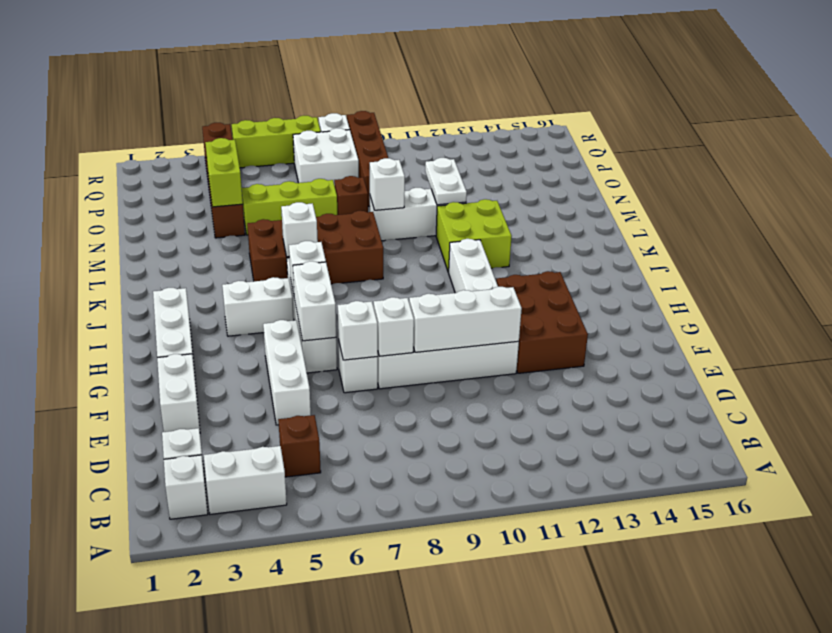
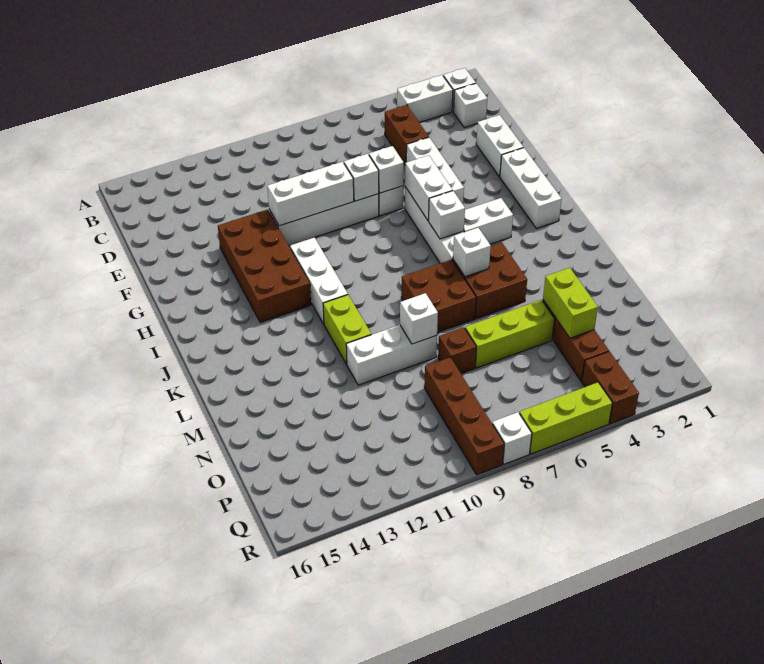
brown brick C5 level 1 -> brown brick C5:D5 level 1
brown brick F12:H13 level 1 -> brown brick F12:I13 level 1
lime brick K11:L12 level 1 -> lime brick K11:L11 level 1
white plate M11:N11 level 2 -> none
white brick P7:Q8 level 1 -> none

